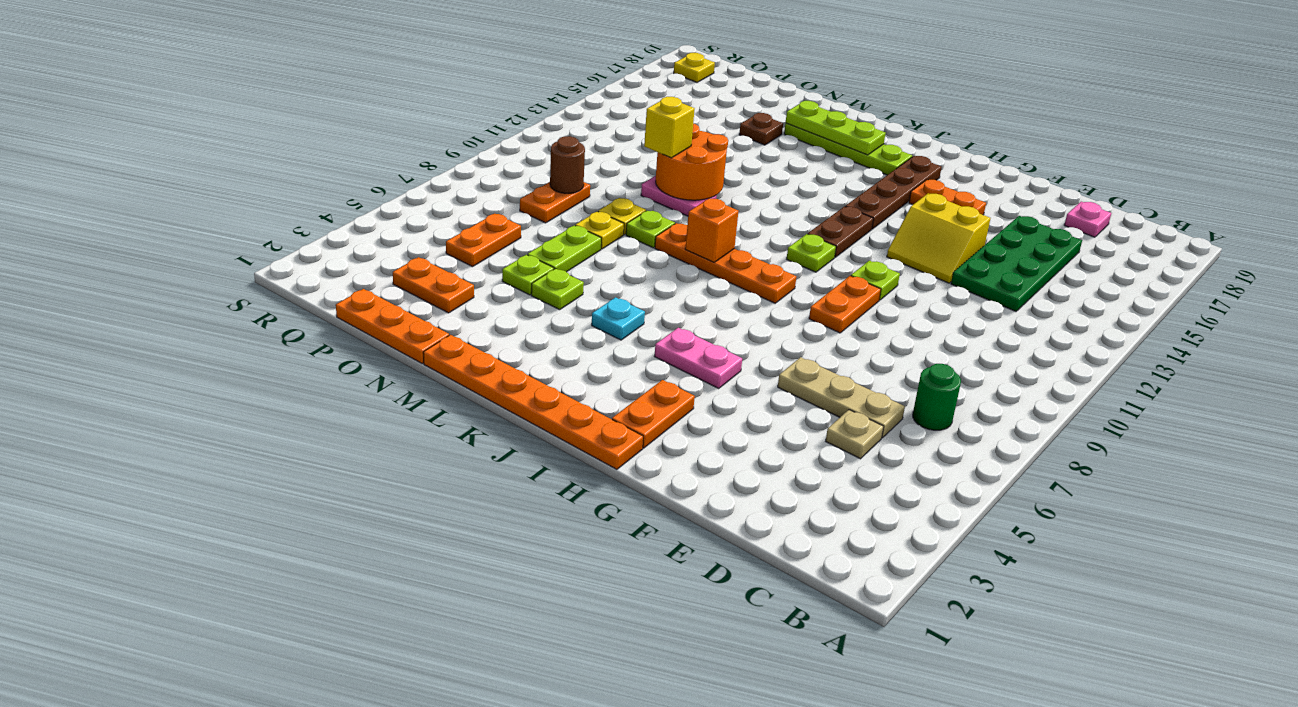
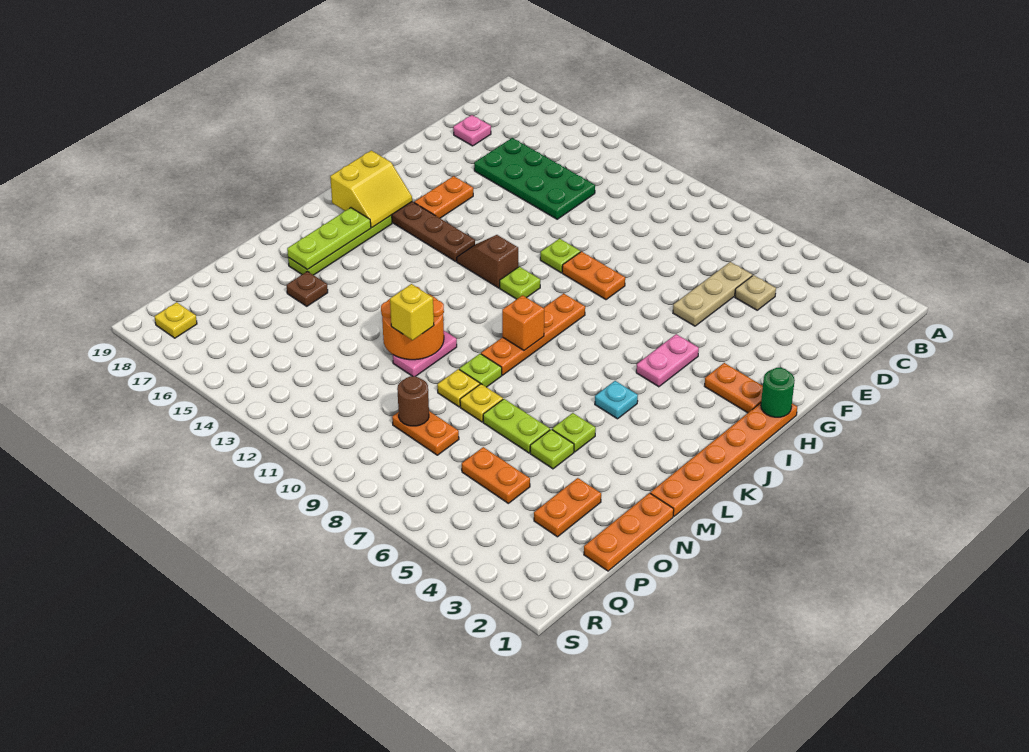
green round brick C7 level 1 -> green round brick H1 level 2
yellow slope F13:G14 level 1 top 14 -> yellow slope I17:J18 level 2 top 18
brown plate I12:I13 level 1 -> brown slope I12:I13 level 1 top 12

